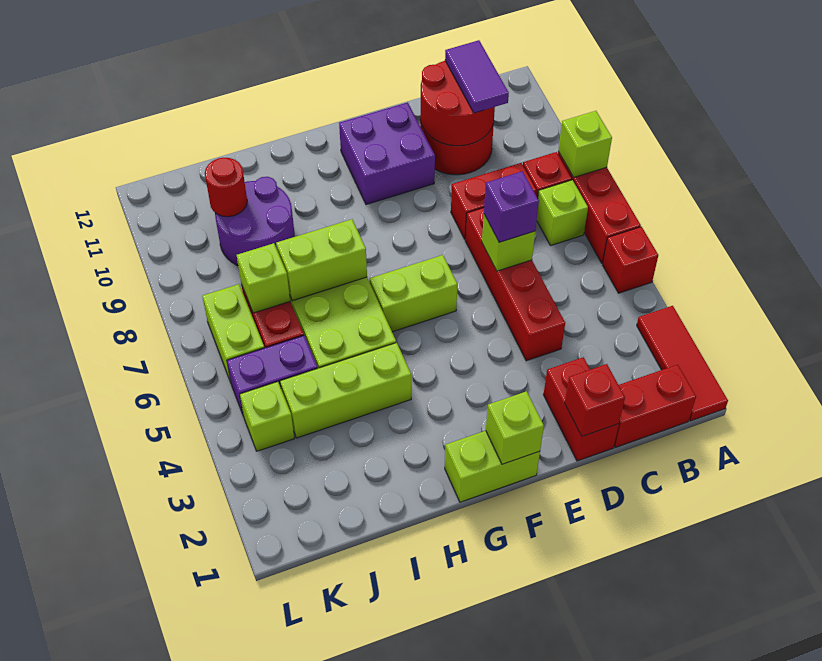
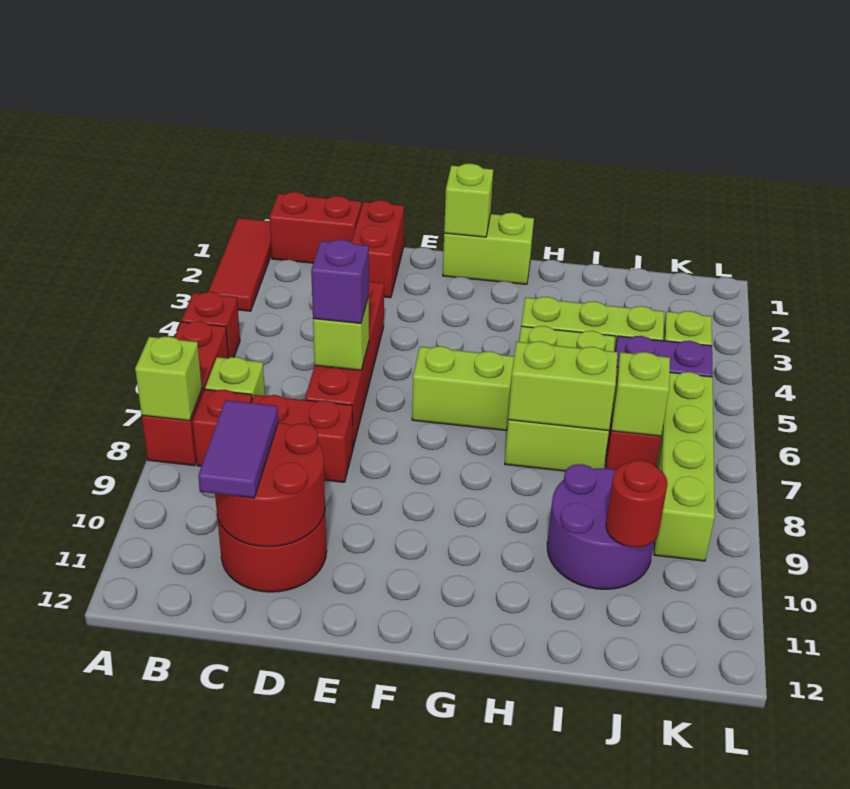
red brick D1 level 2 -> none
purple brick E10:F11 level 1 -> none
lime brick K6:K7 level 1 -> lime brick K6:K9 level 1

